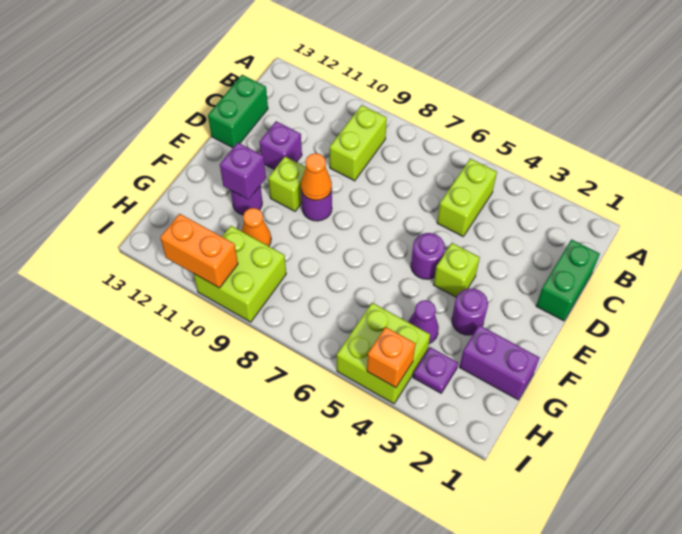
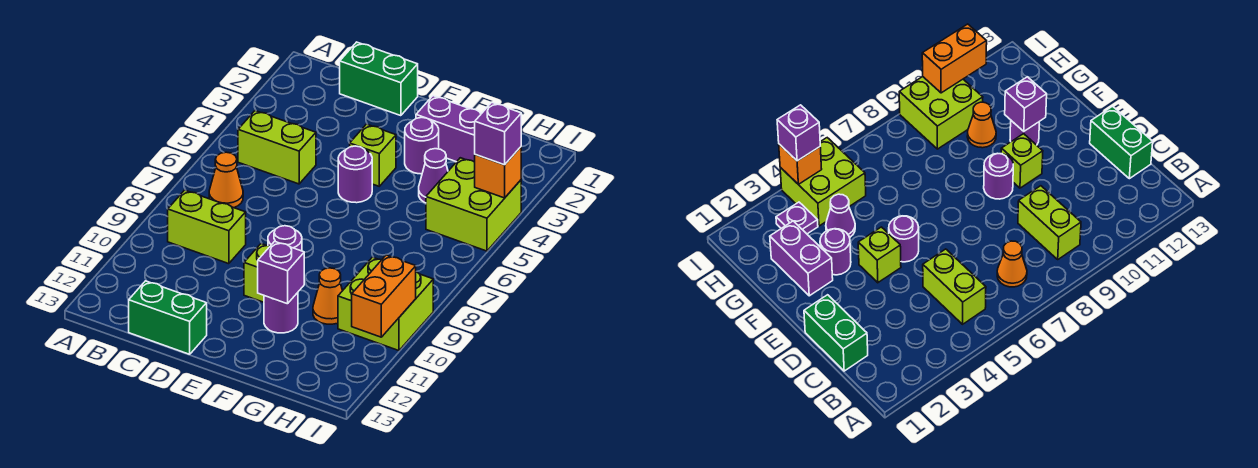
purple brick D11 level 1 -> purple brick I4 level 3
orange cone E9 level 2 -> orange cone B7 level 1
purple brick G1:G2 level 1 -> purple brick F2:G2 level 1

